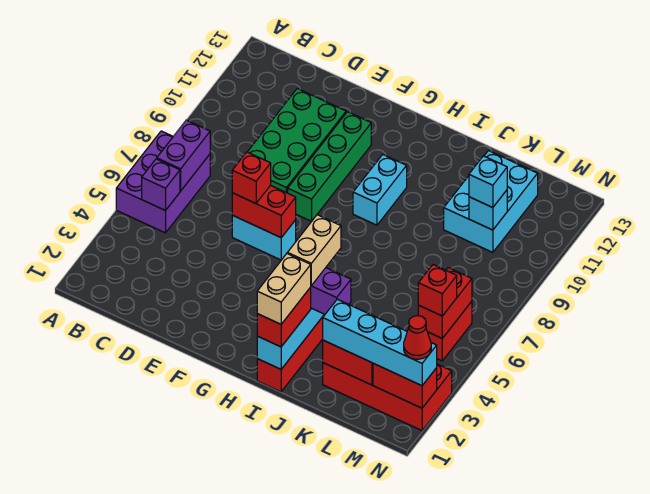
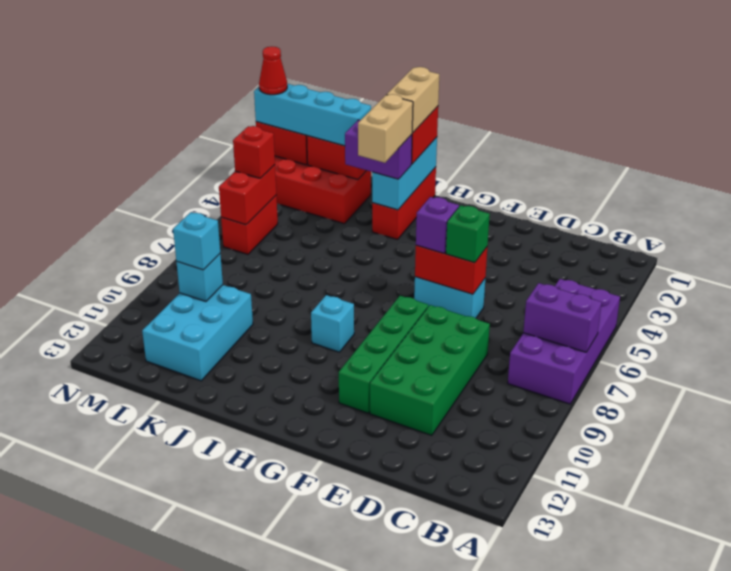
purple brick A5:B7 level 1 -> purple brick A5:B8 level 1
purple brick B5 level 2 -> purple brick F6 level 3
purple brick B6:B7 level 2 -> purple brick A7:B7 level 2
red brick E6 level 3 -> green brick E6 level 3
cyan brick H9:H10 level 1 -> cyan brick H9 level 1

